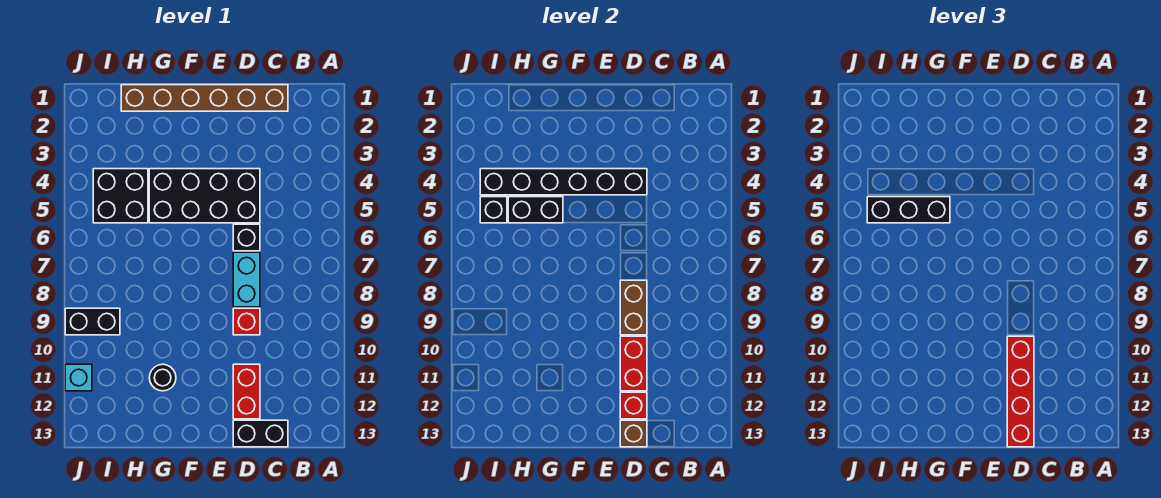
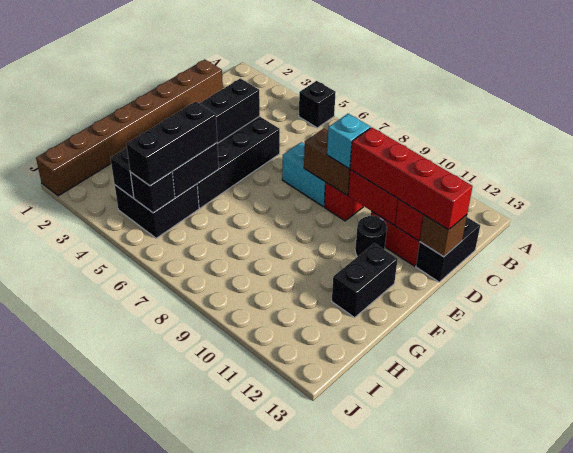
brown brick C1:H1 level 1 -> brown brick C1:J1 level 1
black brick D6 level 1 -> black brick A5 level 1
black round brick G11 level 1 -> black round brick E11 level 1
black brick I9:J9 level 1 -> black brick F12:G12 level 1
cyan brick J11 level 1 -> cyan brick D9 level 3

